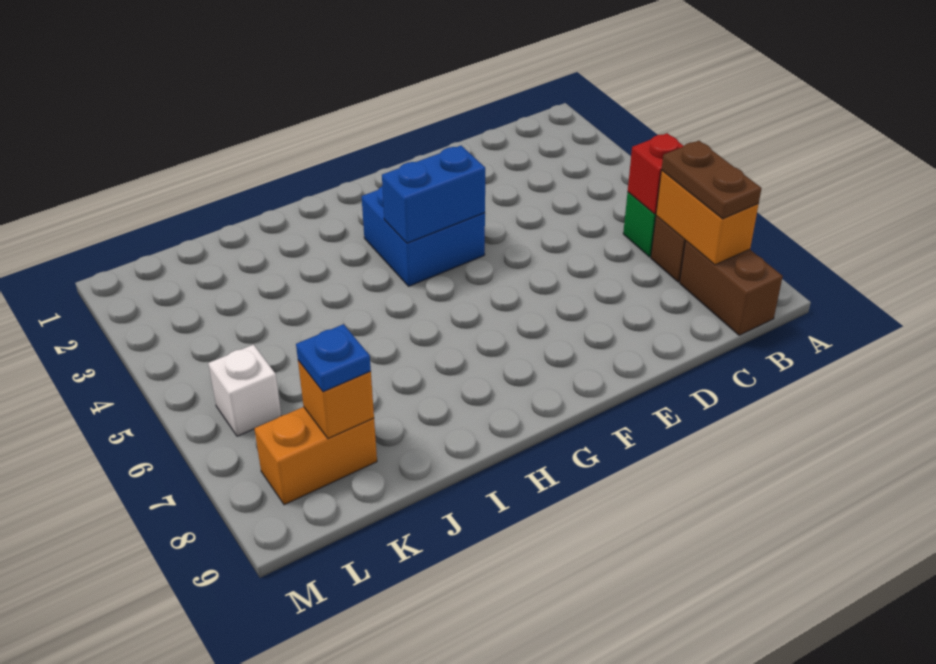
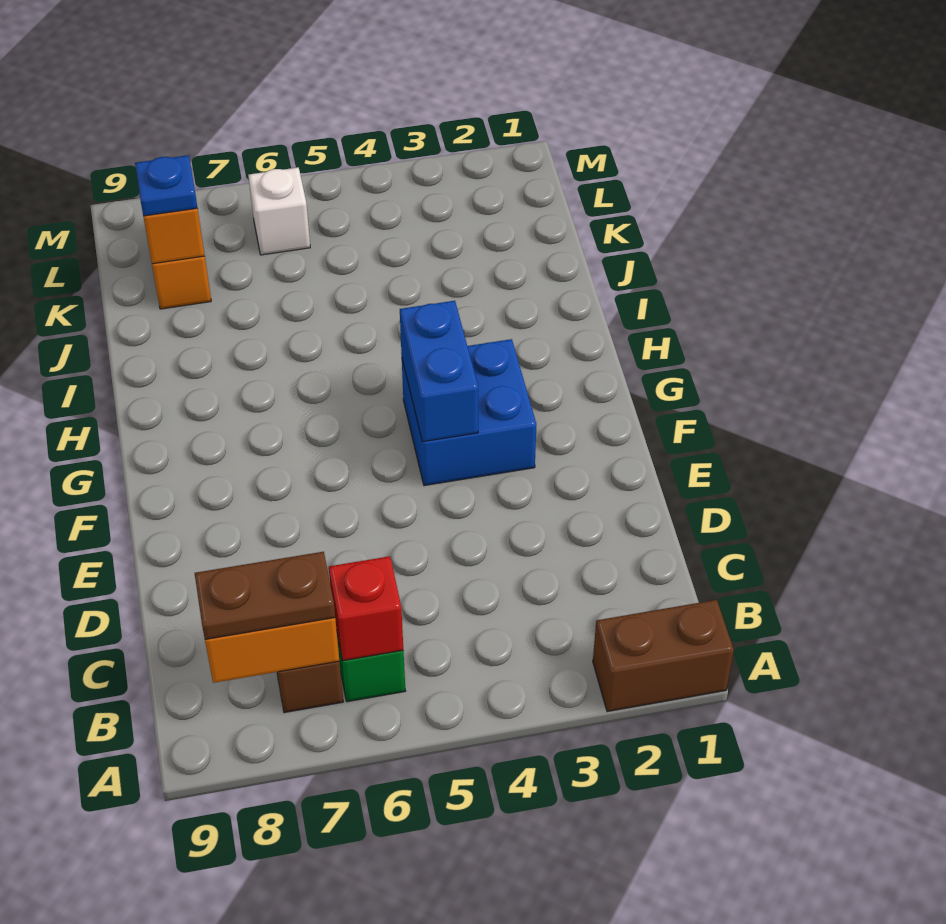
brown brick B8:B9 level 1 -> brown brick A1:A2 level 1

